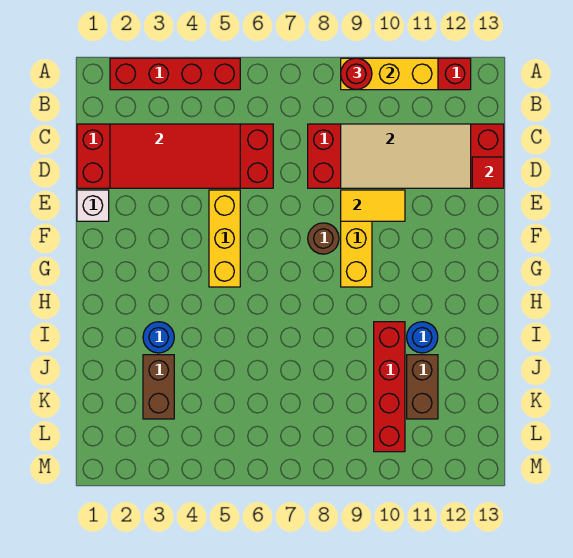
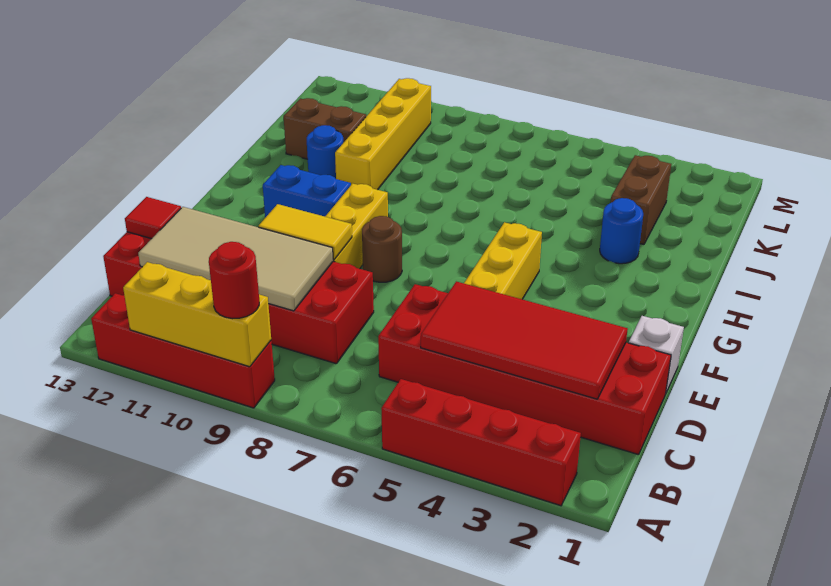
none -> blue brick G10:G11 level 1
red brick I10:L10 level 1 -> yellow brick I10:L10 level 1
brown brick J11:K11 level 1 -> brown brick J11:J12 level 1

